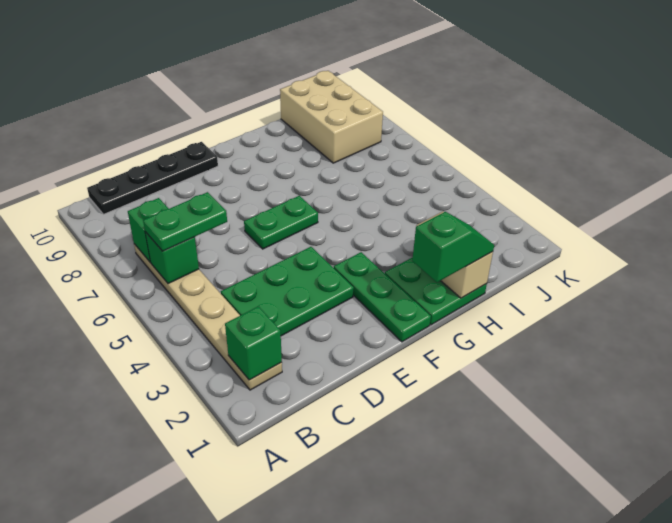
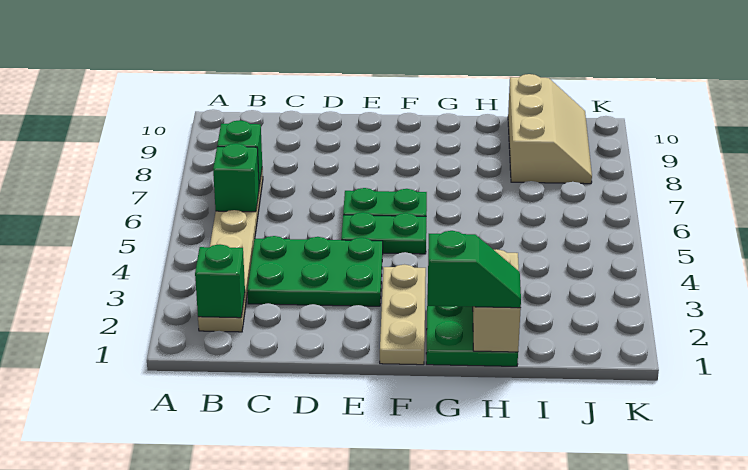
green plate B6:C6 level 3 -> green plate E5:F5 level 1
black plate B10:E10 level 1 -> none
green plate F1:F3 level 1 -> tan plate F1:F3 level 1
tan brick I8:J10 level 1 -> tan slope I8:J10 level 1 top I

